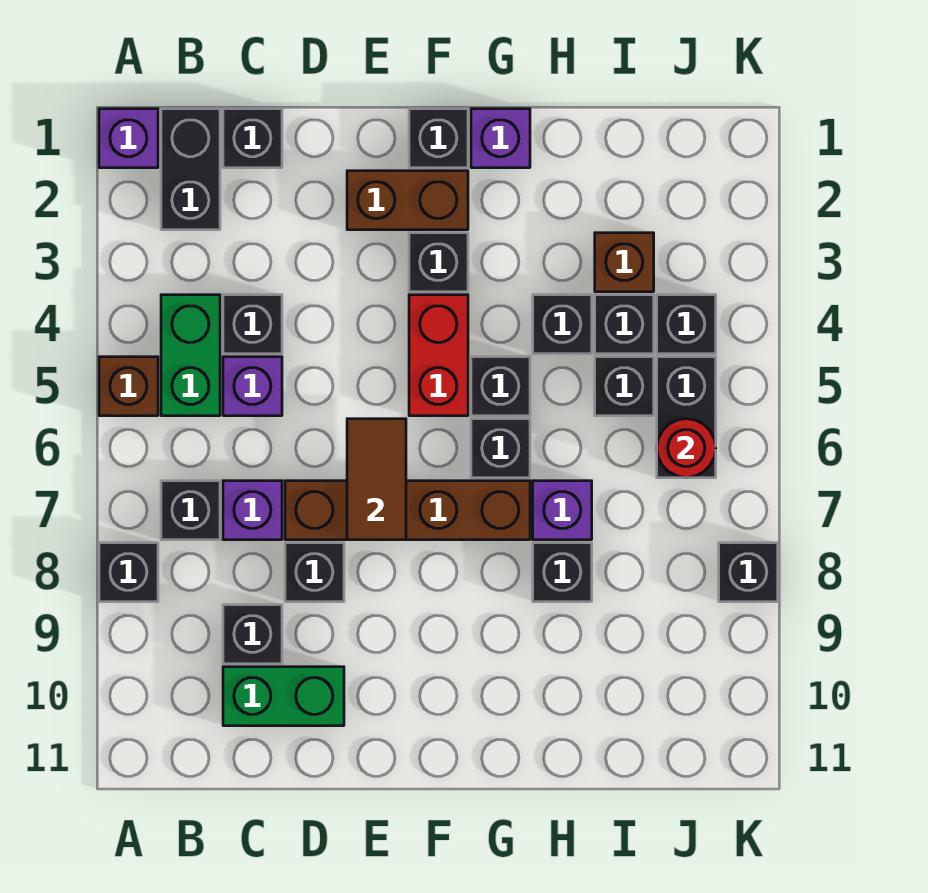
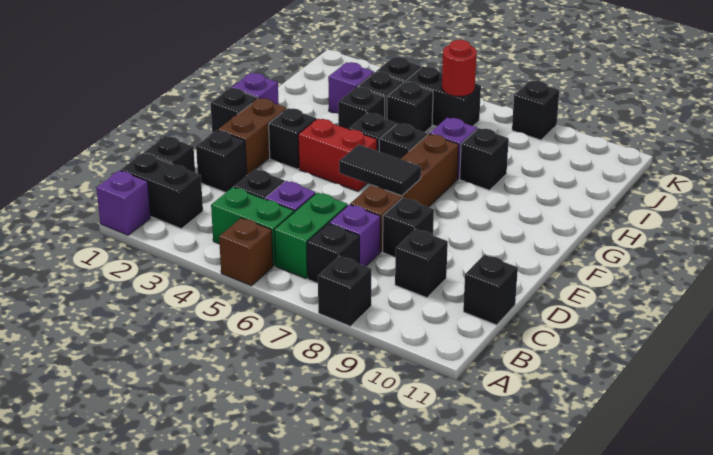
green brick C10:D10 level 1 -> green brick B6:C6 level 1
none -> black brick C11 level 1
none -> black brick D2 level 1
brown tile E6:E7 level 2 -> black tile E6:E7 level 2
brown brick I3 level 1 -> purple brick I3 level 1

